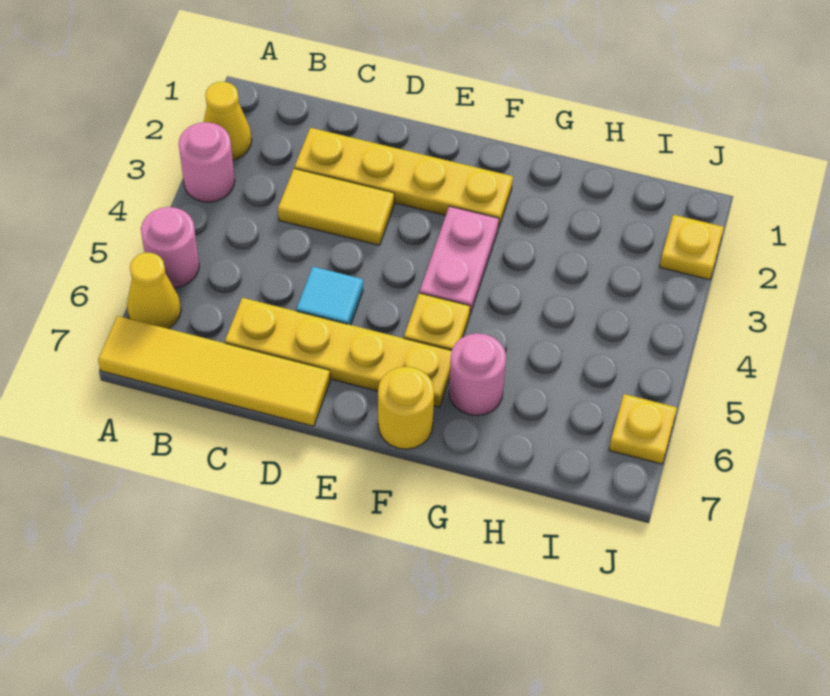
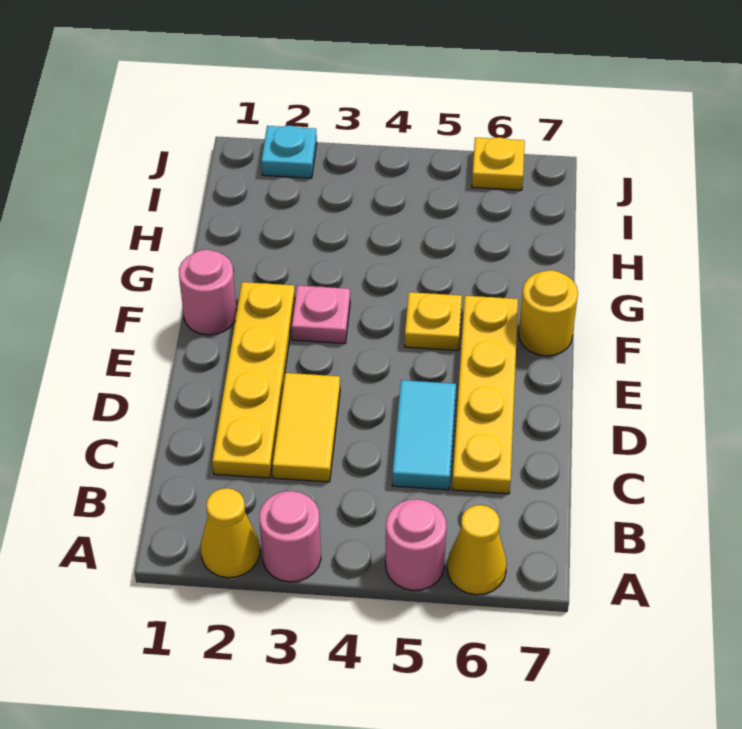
yellow tile A7:D7 level 1 -> none
cyan tile D5 level 1 -> cyan tile C5:D5 level 1
pink plate F3:F4 level 1 -> pink plate F3 level 1
pink round brick G6 level 1 -> pink round brick F1 level 1
yellow plate J2 level 1 -> cyan plate J2 level 1

